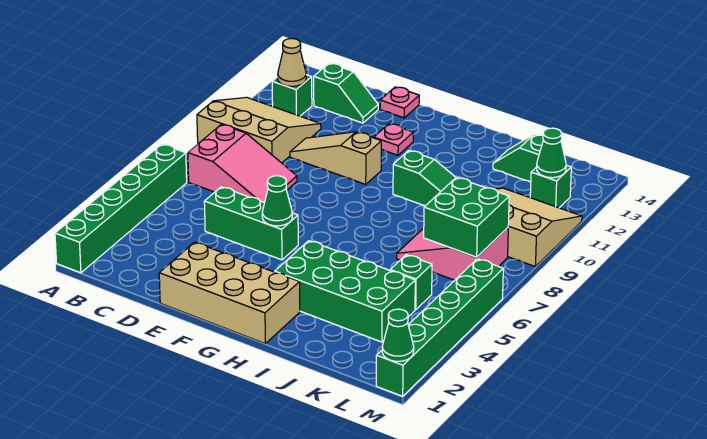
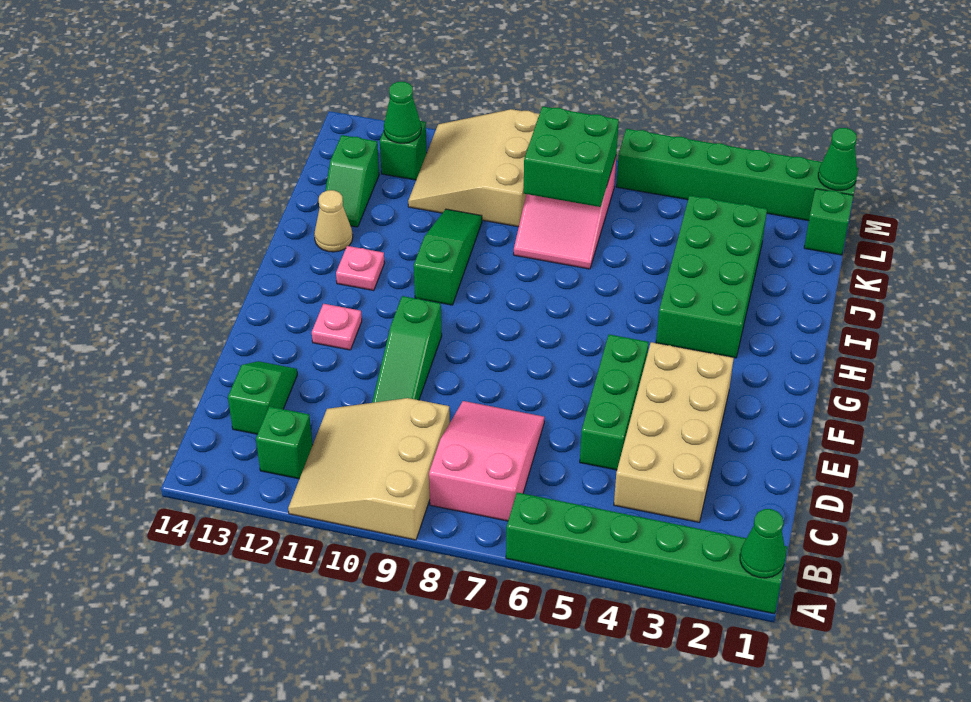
tan cone B12 level 2 -> tan cone I13 level 1
tan slope D10:F10 level 1 top F -> green slope D10:F10 level 1 top F
tan brick E1:H2 level 1 -> tan brick C3:F4 level 1
pink plate E14 level 1 -> pink plate H12 level 1
green cone F5 level 2 -> green cone A1 level 2
green brick K5 level 1 -> green brick L1 level 1

